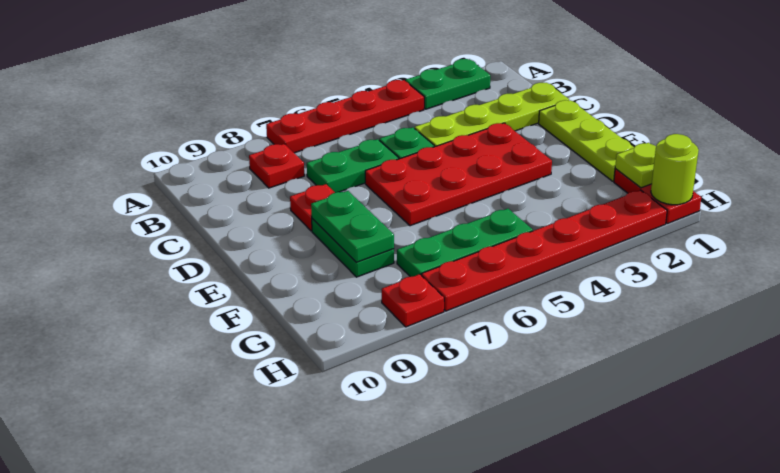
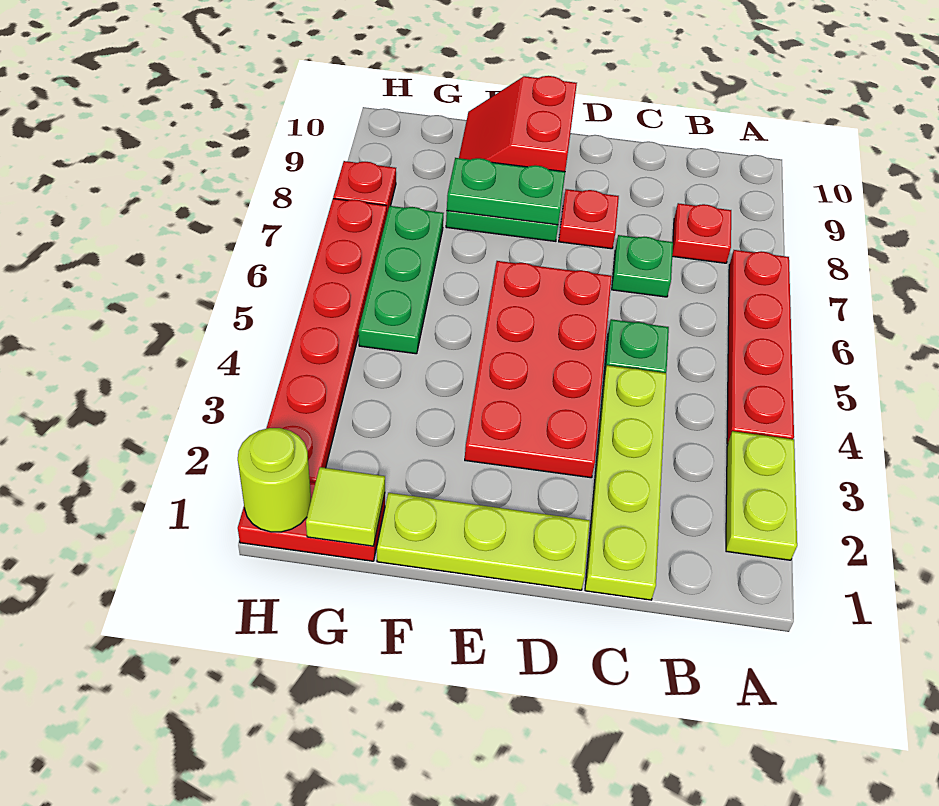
green plate A2:A3 level 1 -> lime plate A2:A3 level 1
green plate C6:C7 level 1 -> green plate C7 level 1
none -> red slope E9:F10 level 1 top E
lime plate G1 level 2 -> lime tile G1 level 2

